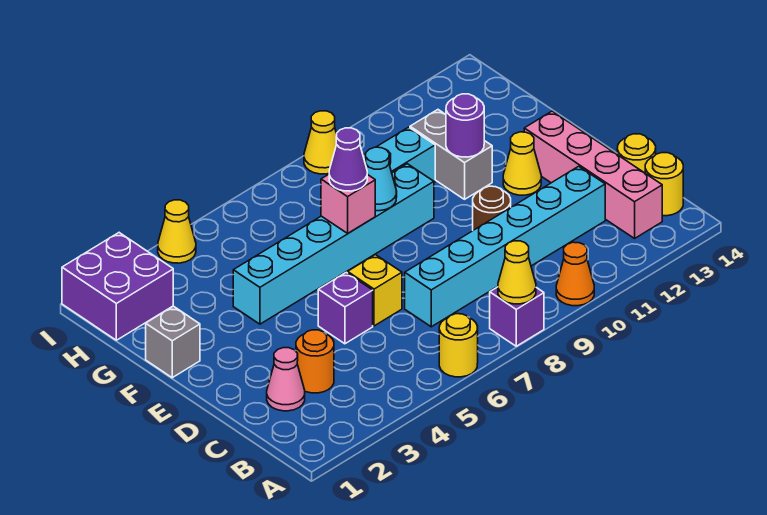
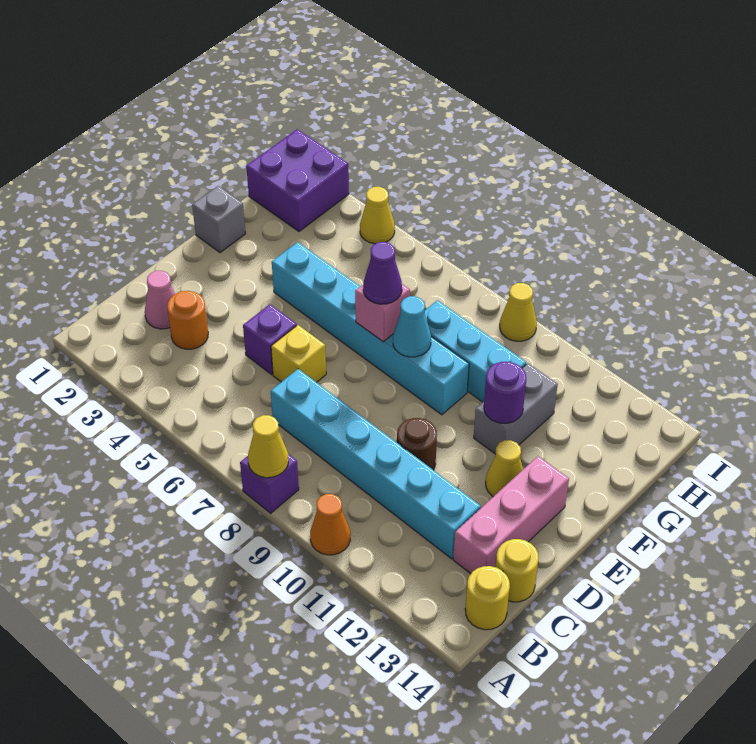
yellow round brick A6 level 1 -> none
pink brick B13:E13 level 1 -> pink brick C13:E13 level 1

